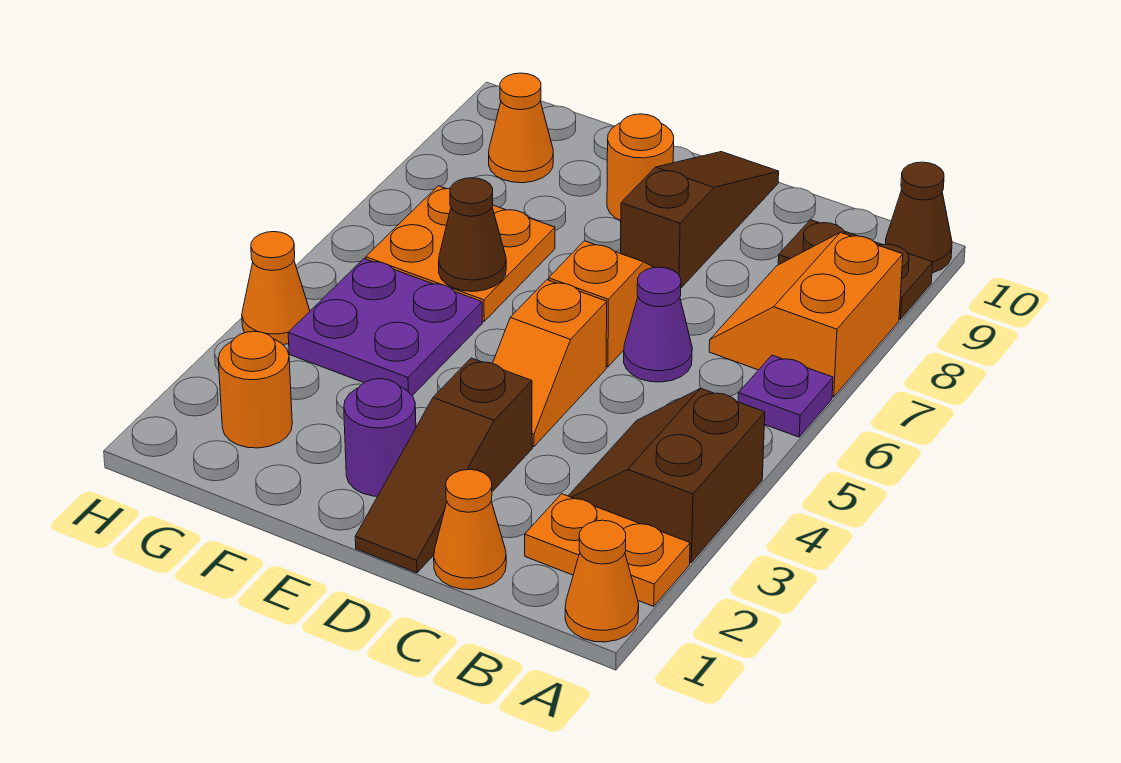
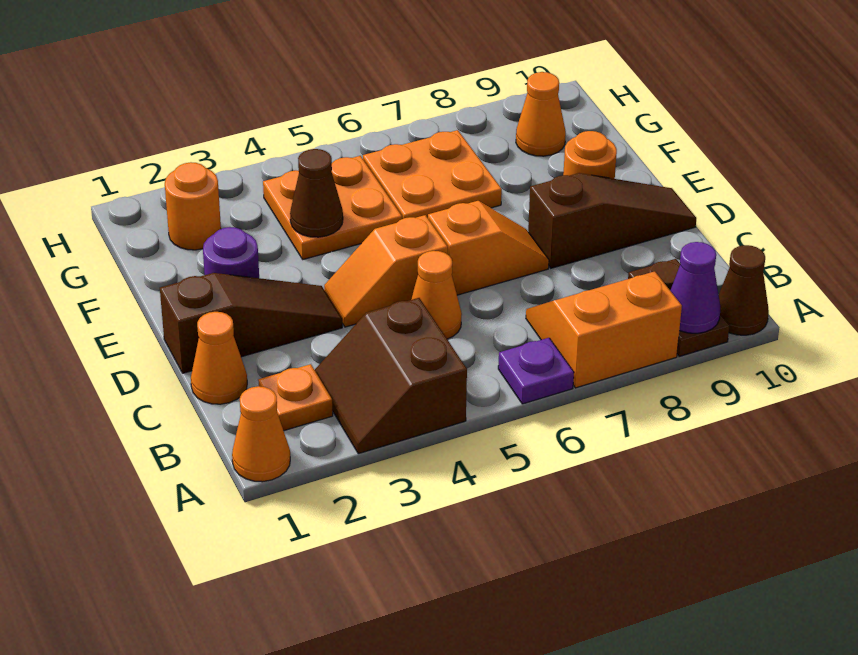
orange plate A2:B2 level 1 -> orange plate B2 level 1
brown slope A3:B4 level 1 top A -> brown slope A3:B4 level 1 top 4
purple cone C6 level 1 -> purple cone A9 level 2
brown slope D1:D3 level 1 top 3 -> brown slope D1:D3 level 1 top 1
purple plate F4:G5 level 1 -> orange plate F4:G5 level 1
brown cone F6 level 2 -> brown cone F4 level 2
orange cone H4 level 1 -> orange cone C5 level 1

